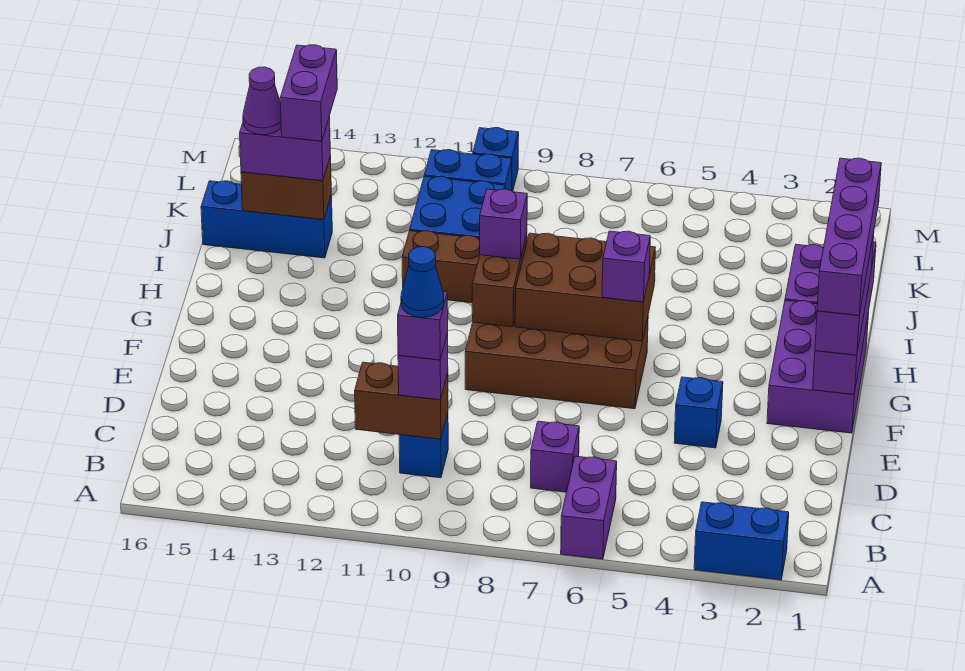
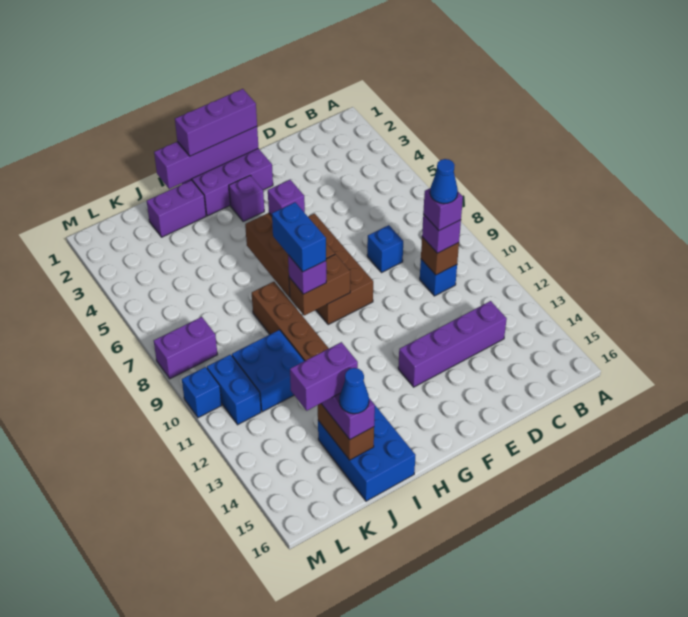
blue brick A2:A3 level 1 -> blue brick H8:H9 level 4
purple brick A6:B6 level 1 -> purple brick L8:M8 level 1
purple brick C7 level 1 -> purple brick G3 level 1
brown brick C10:C11 level 2 -> brown brick C10 level 2
blue brick E4 level 1 -> blue brick D8 level 1
purple brick F1:I1 level 4 -> purple brick C13:F13 level 1
blue brick J14:J16 level 1 -> blue brick I14:J16 level 1
purple cone J15 level 4 -> blue cone J15 level 4

